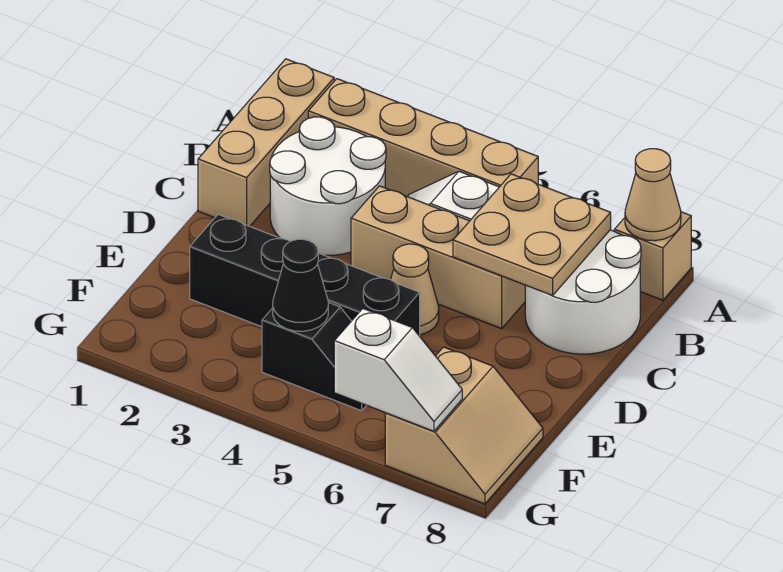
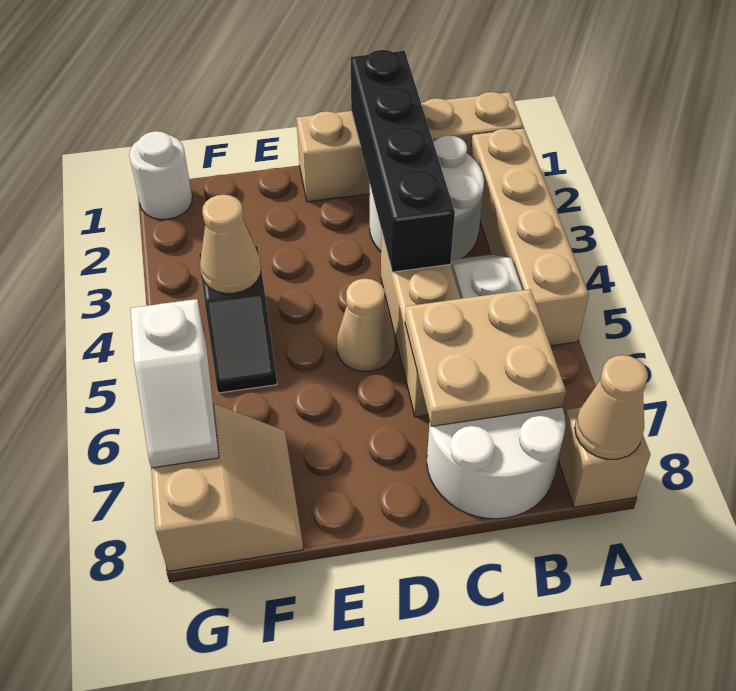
tan brick A1:C1 level 1 -> tan brick A1:D1 level 1
black brick E2:E5 level 1 -> black brick C1:C4 level 2
black cone F4 level 2 -> tan cone F4 level 2
tan slope F7:G8 level 1 top 7 -> tan slope F7:G8 level 1 top G
none -> white round brick G1 level 1

